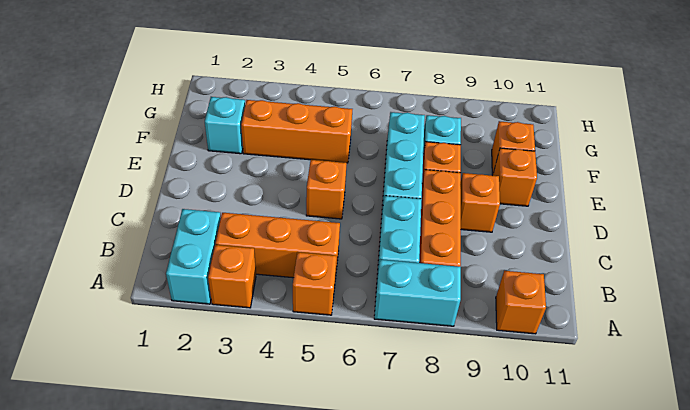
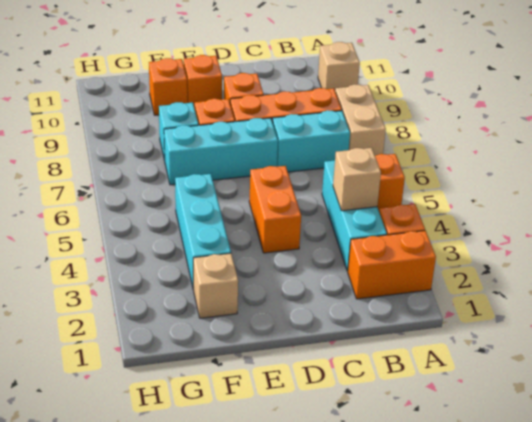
cyan brick A2:B2 level 1 -> orange brick A2:B2 level 1
cyan brick A7:A8 level 1 -> tan brick A7:A8 level 1
orange brick A10 level 1 -> tan brick A10 level 1
orange brick B3:B5 level 1 -> cyan brick B3:B5 level 1
none -> tan brick B4 level 2
orange brick D5 level 1 -> orange brick D4:D5 level 1
cyan brick F2 level 1 -> tan brick F2 level 1
orange brick F3:F5 level 1 -> cyan brick F3:F5 level 1

